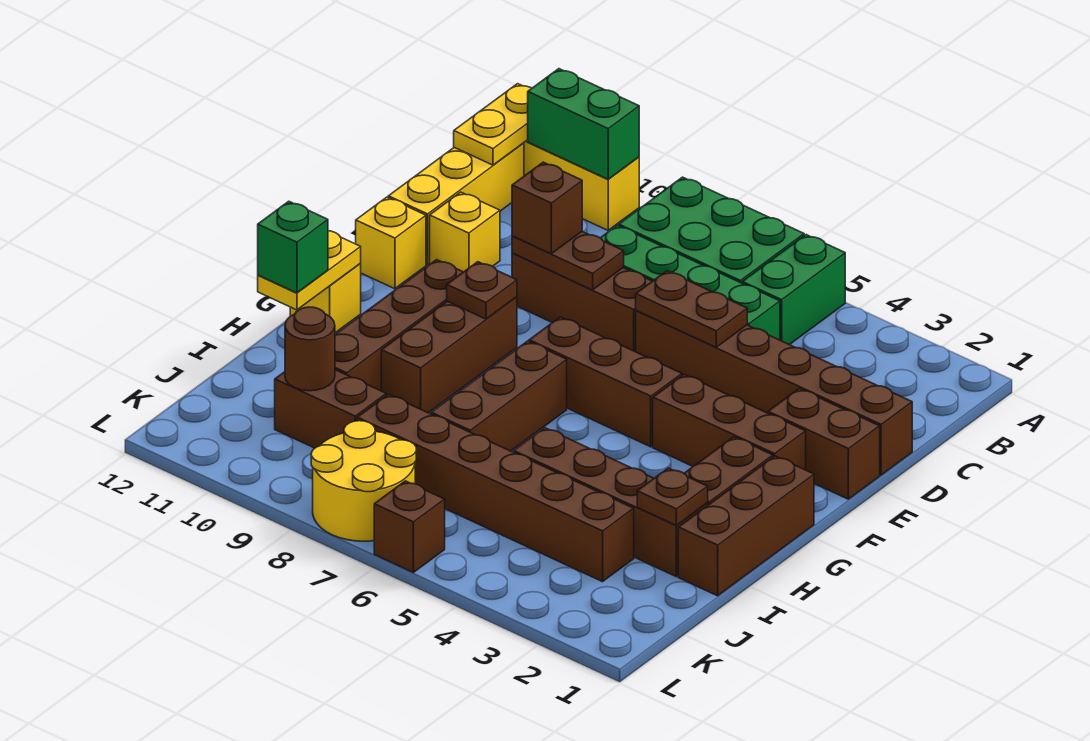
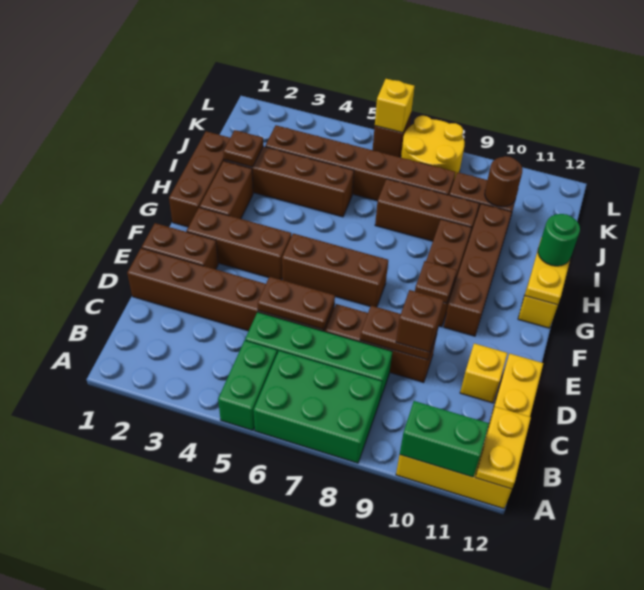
yellow brick E12 level 1 -> yellow brick L6 level 2
brown brick G7:I7 level 1 -> brown brick I7:I9 level 1
green brick H12 level 3 -> green round brick H12 level 3

